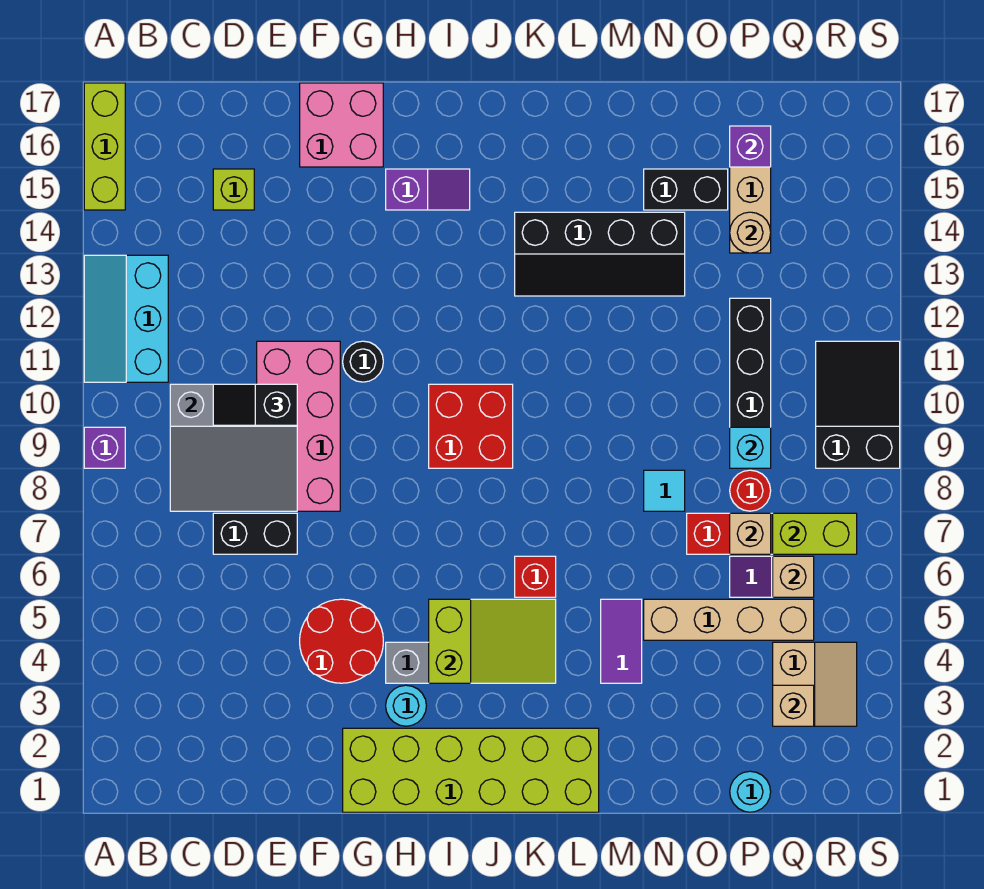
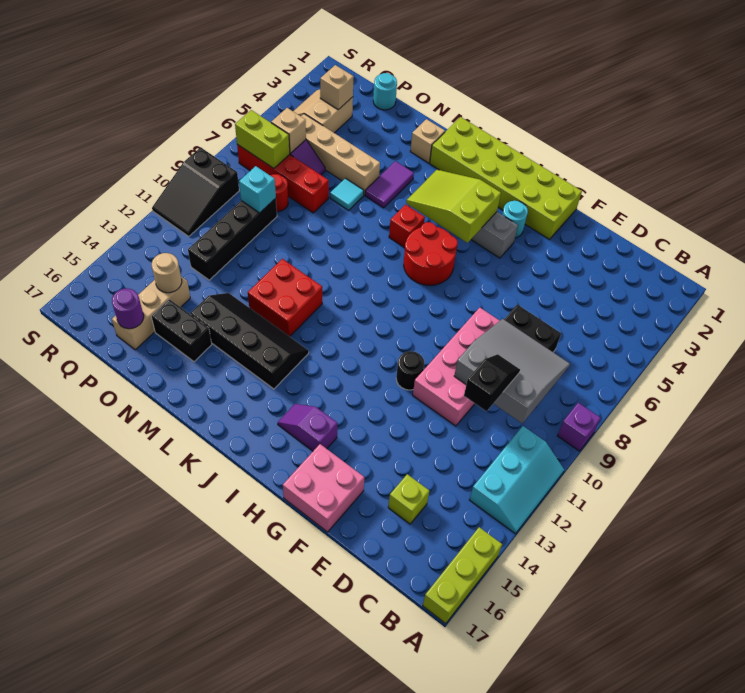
black slope D10:E10 level 3 top E -> black slope D10:D11 level 3 top 11
red round brick F4:G5 level 1 -> red round brick I6:J7 level 1
red brick I9:J10 level 1 -> red brick L11:M12 level 1
cyan tile N8 level 1 -> cyan tile N6 level 1
tan brick P7 level 2 -> tan brick M2 level 1
purple brick P16 level 2 -> purple round brick P16 level 2

